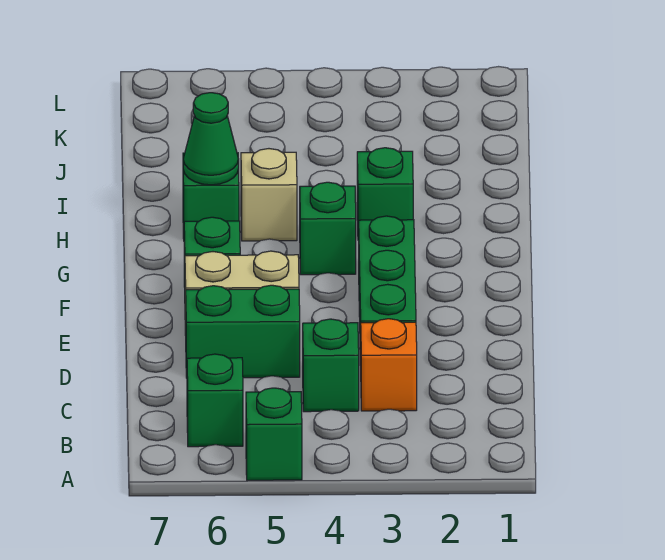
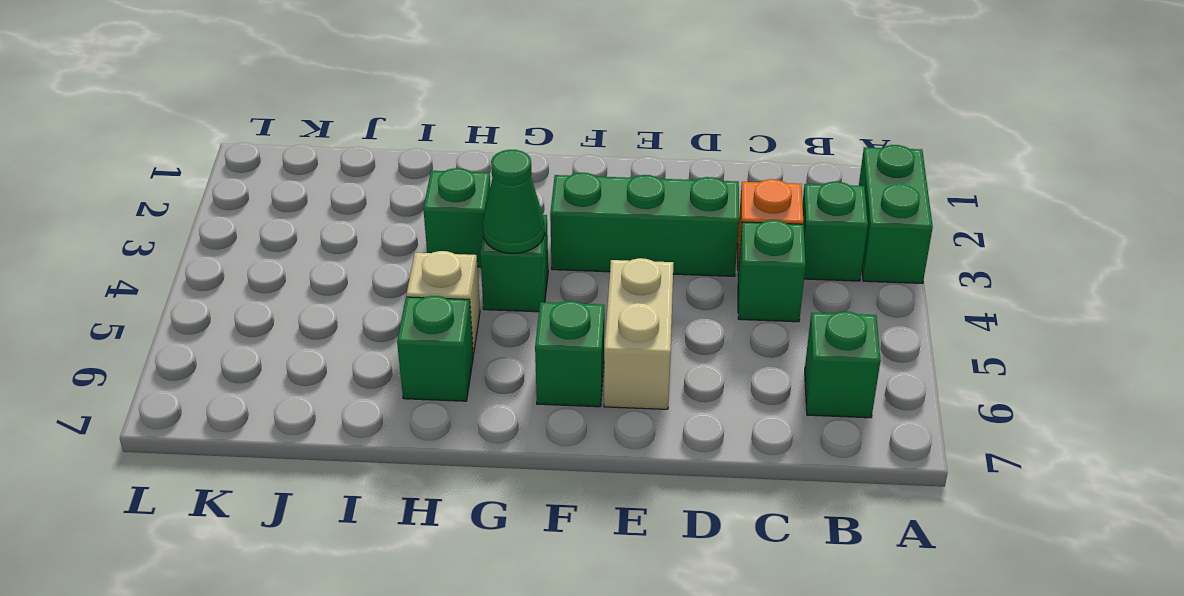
green brick A5 level 1 -> green brick B3 level 1
green brick D5:D6 level 1 -> green brick A2:A3 level 1
green cone H6 level 2 -> green cone G4 level 2

